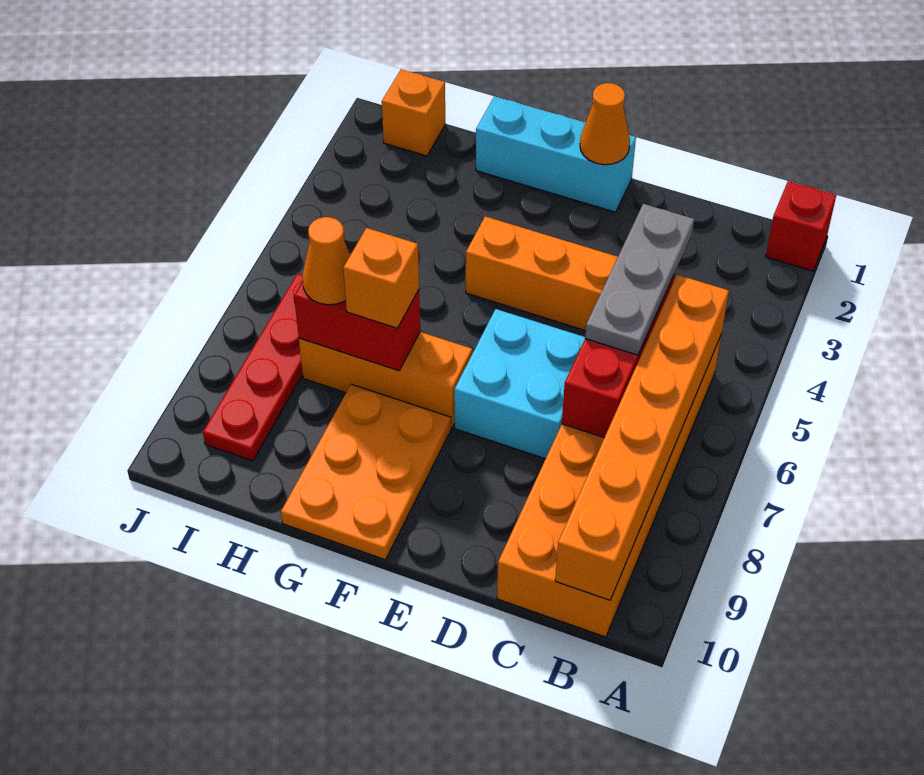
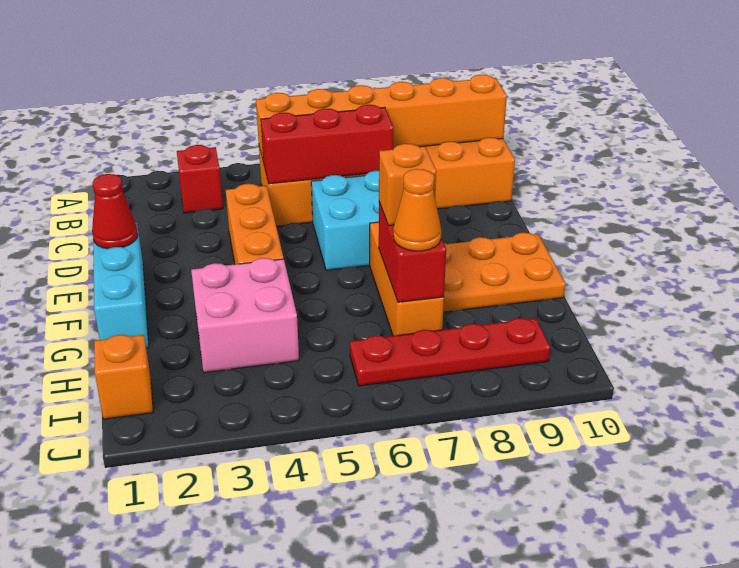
red brick A1 level 1 -> red brick B3 level 1
grey plate C4:C6 level 3 -> none
orange cone E1 level 2 -> red cone E1 level 2
none -> pink brick G3:H4 level 1

